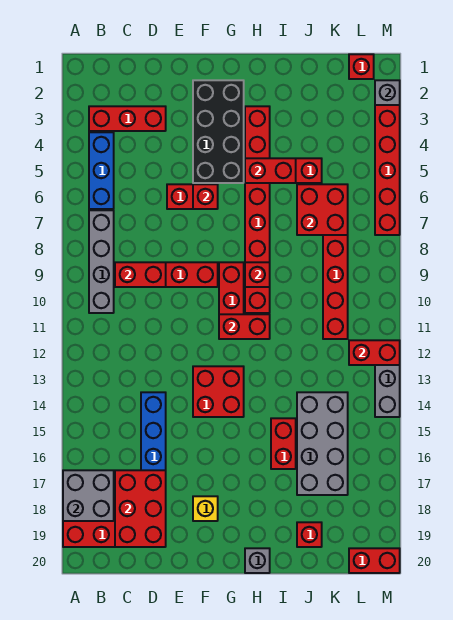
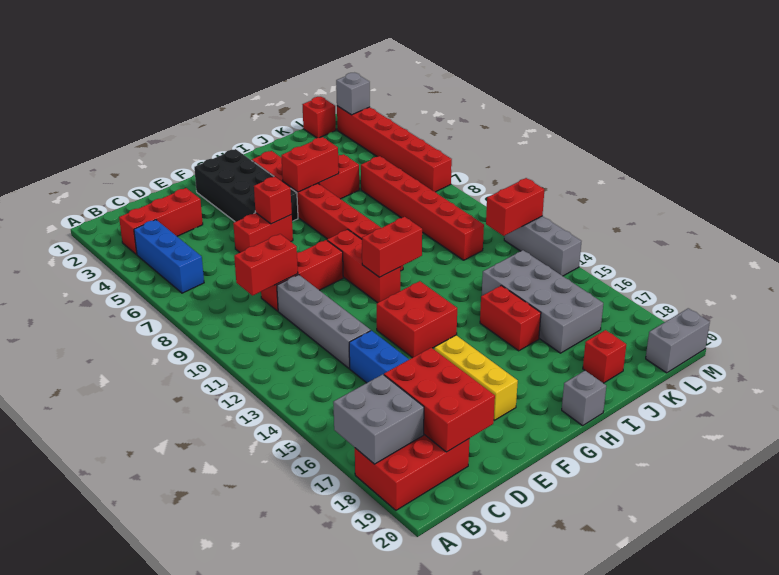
grey brick B7:B10 level 1 -> grey brick D10:D13 level 1
yellow brick F18 level 1 -> yellow brick F16:F18 level 1
red brick H9 level 2 -> none
red brick J6:K7 level 2 -> none
red brick L20:M20 level 1 -> grey brick L20:M20 level 1

